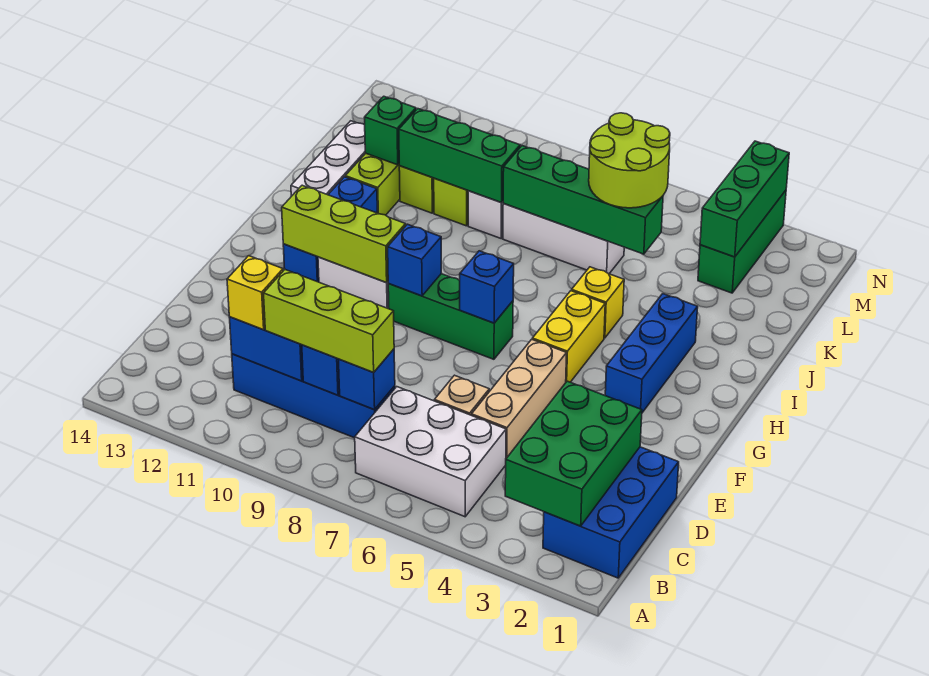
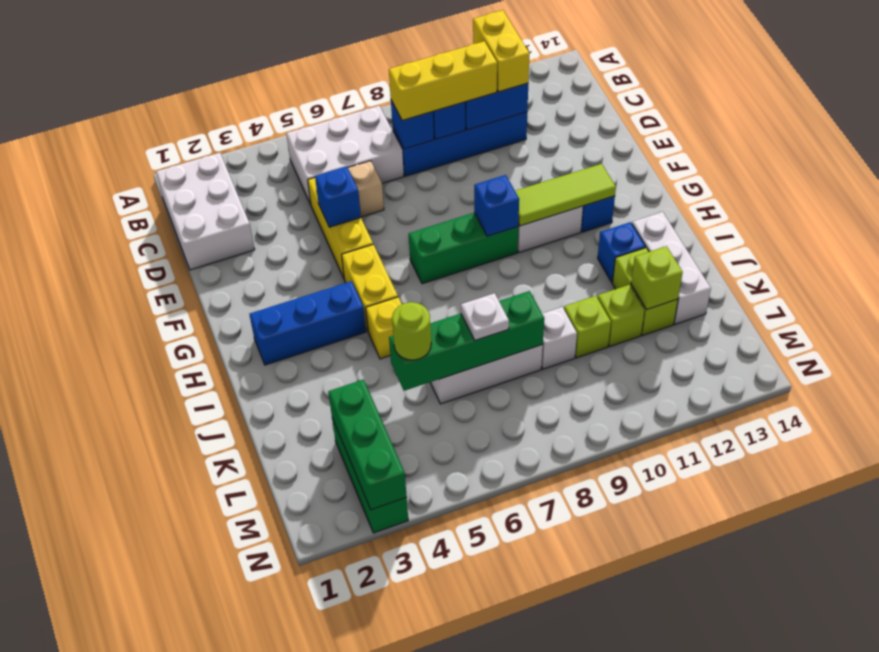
blue brick B1:D2 level 1 -> white brick B1:D2 level 1
green brick B2:D3 level 2 -> none
lime brick C8:C10 level 3 -> yellow brick C8:C10 level 3
yellow brick C11 level 3 -> yellow brick B11:C11 level 3
tan brick D5:F5 level 1 -> yellow brick D5:F5 level 1
blue brick G3:I3 level 1 -> blue brick H2:H4 level 1
blue brick G7 level 2 -> blue brick E5 level 2
lime brick G10:G12 level 2 -> lime tile G10:G12 level 2
lime round brick K5:L6 level 3 -> lime round brick K5 level 3
none -> white plate K7 level 3
green brick K9:K11 level 2 -> none
green brick K12 level 2 -> lime brick K12 level 2

